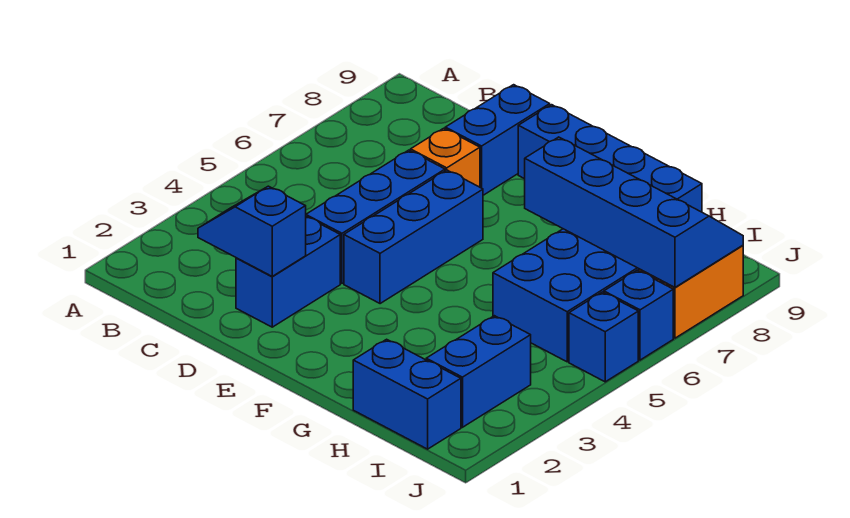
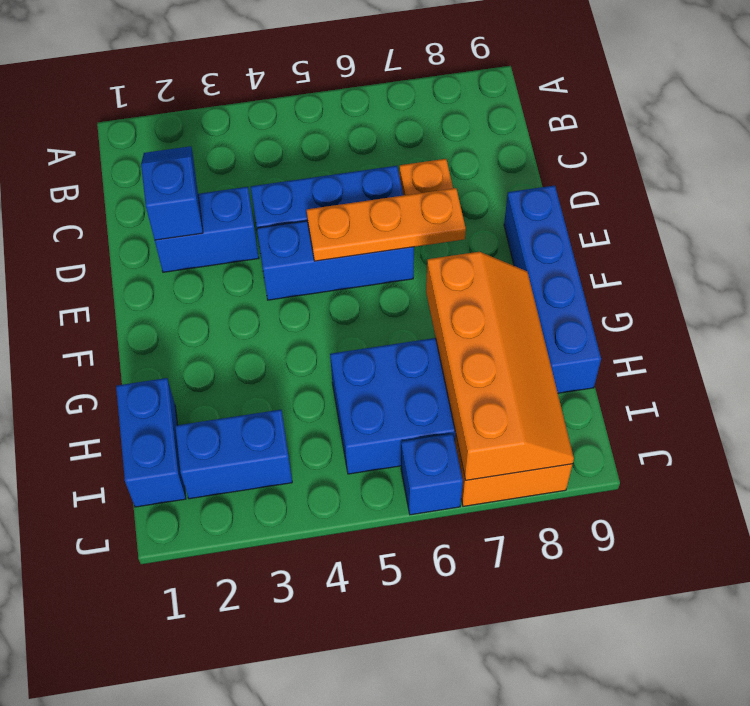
blue brick D8:D9 level 1 -> none
none -> orange plate E5:E7 level 2
blue slope G7:J8 level 2 top 7 -> orange slope G7:J8 level 2 top 7
blue brick J5 level 1 -> none

